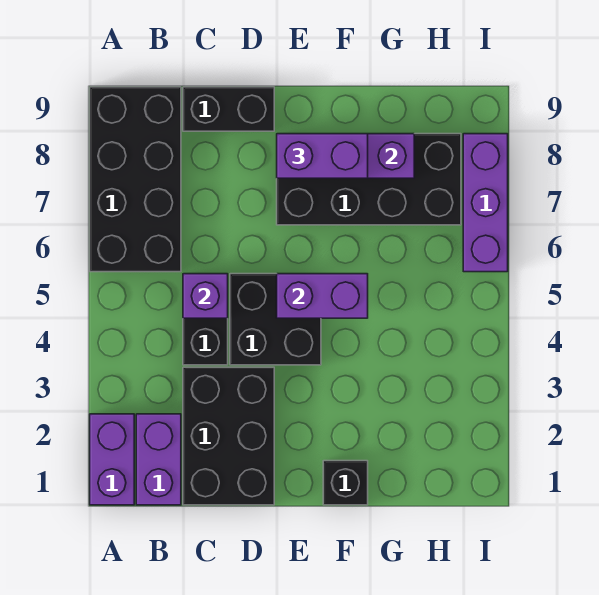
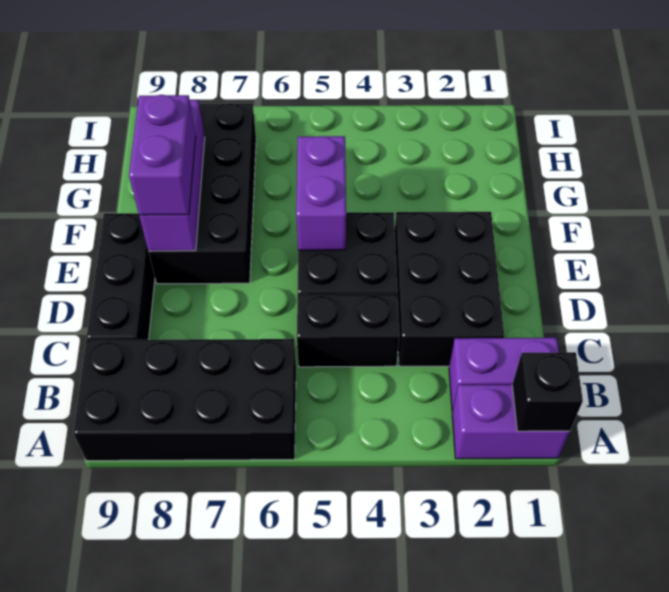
black brick C1:D3 level 1 -> black brick C2:E3 level 1
purple brick C5 level 2 -> none
black brick C9:D9 level 1 -> black brick C9:E9 level 1
black brick F1 level 1 -> black brick A1 level 2
purple brick I6:I8 level 1 -> none

